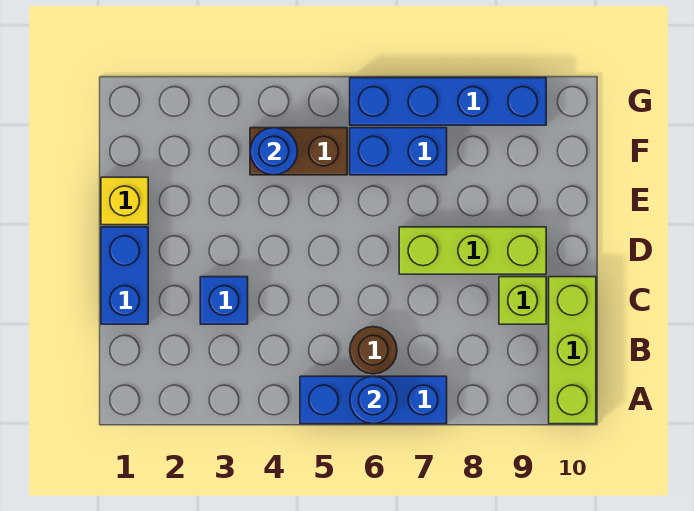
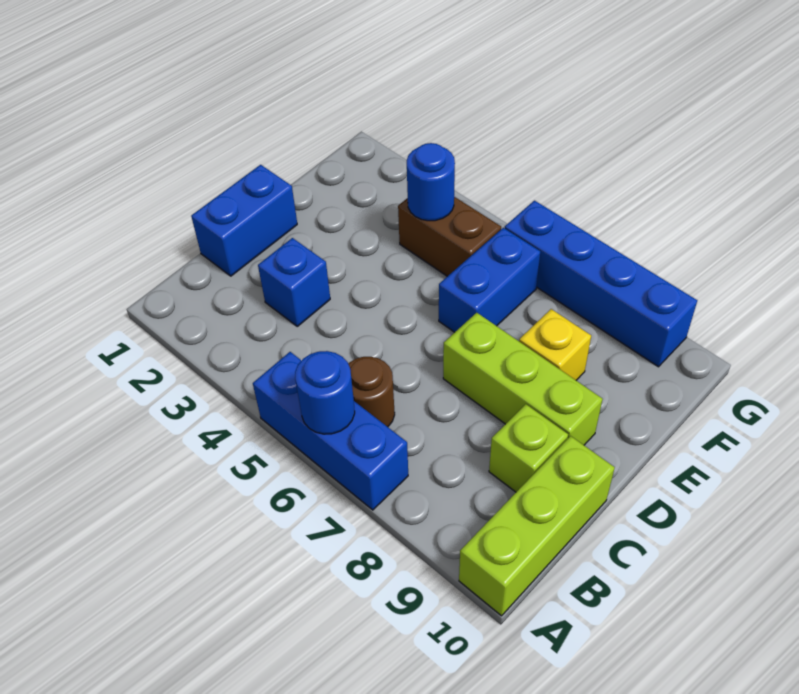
yellow brick E1 level 1 -> yellow brick E8 level 1
blue brick F6:F7 level 1 -> blue brick E6:F6 level 1

